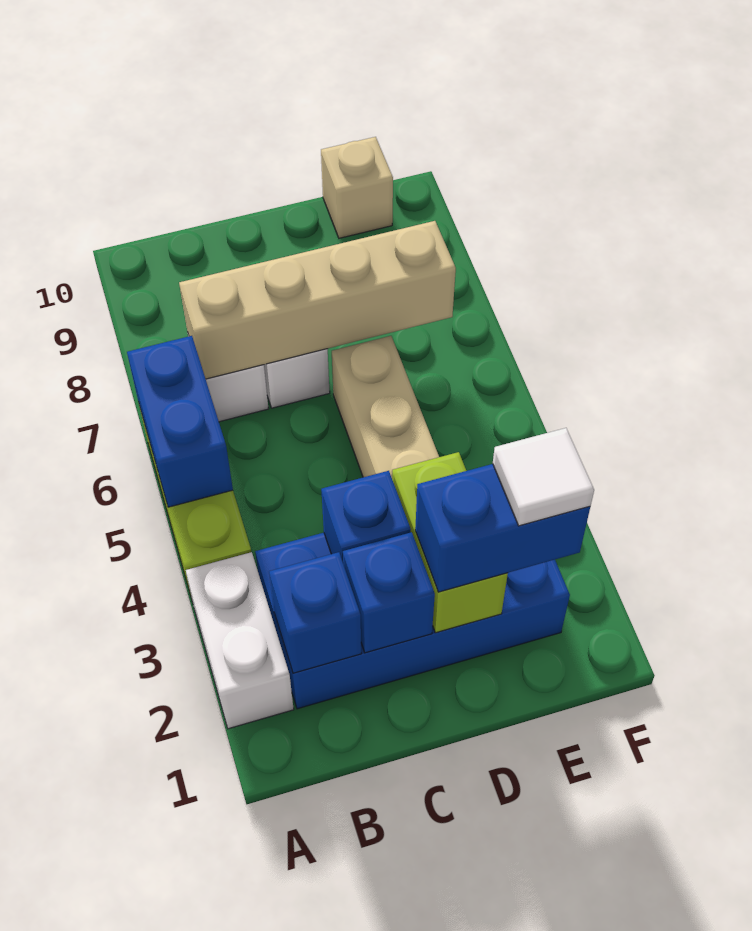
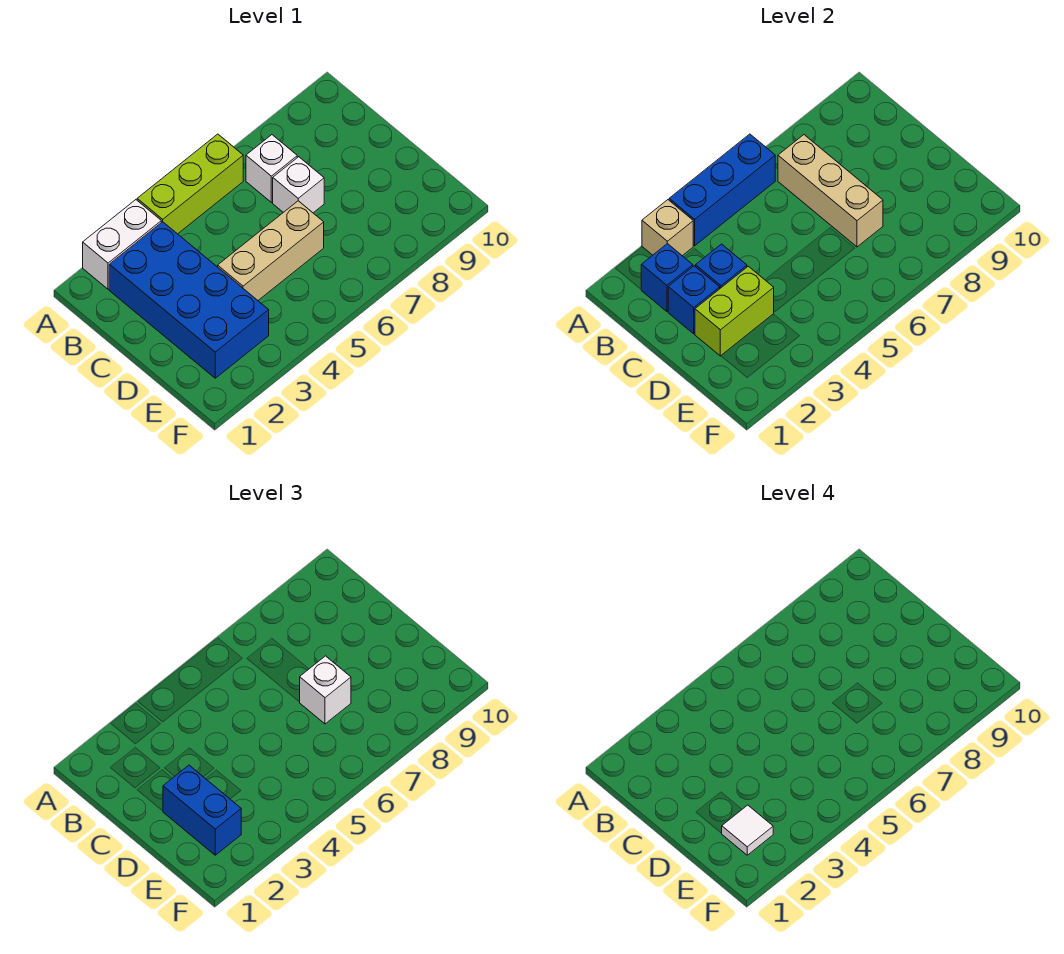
blue brick A5:A6 level 2 -> blue brick A4:A6 level 2
tan brick B7:E7 level 2 -> tan brick B7:D7 level 2
none -> white brick D7 level 3
tan brick E10 level 1 -> tan brick A3 level 2

